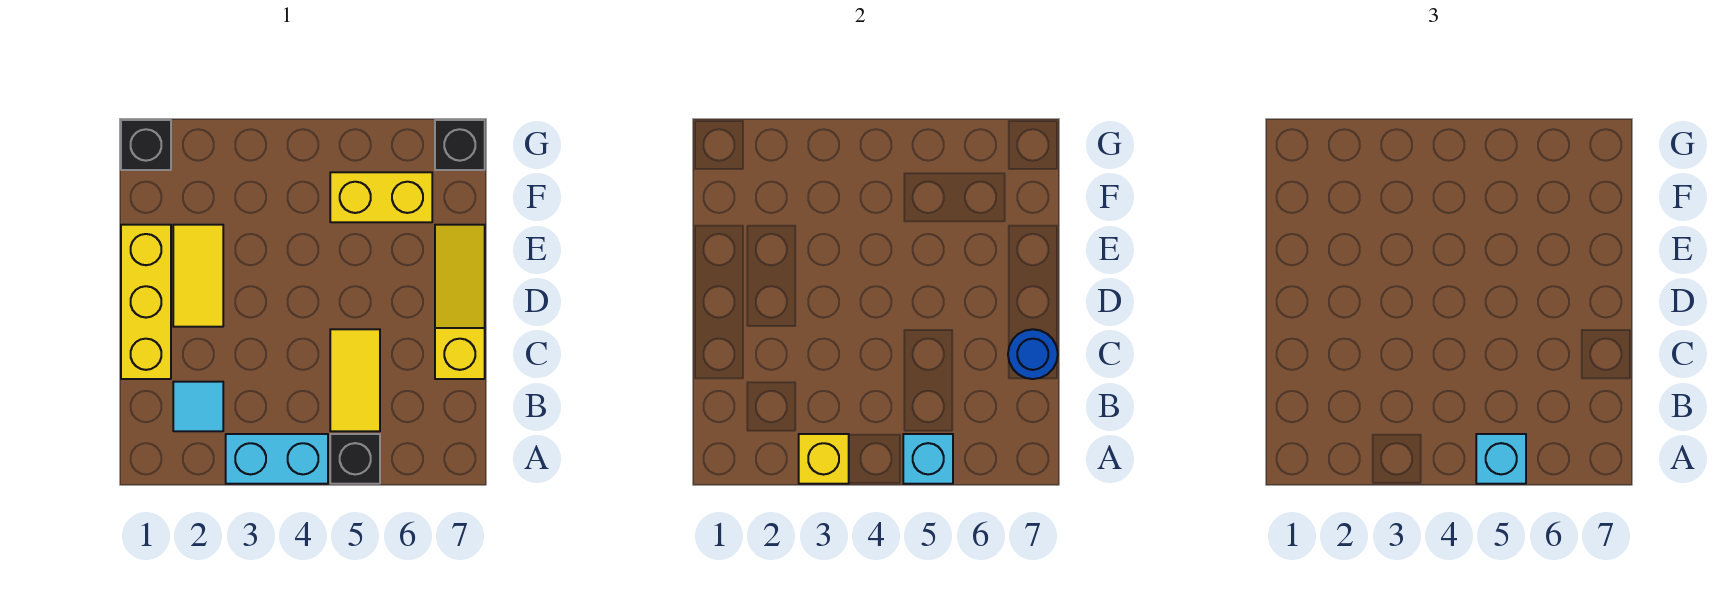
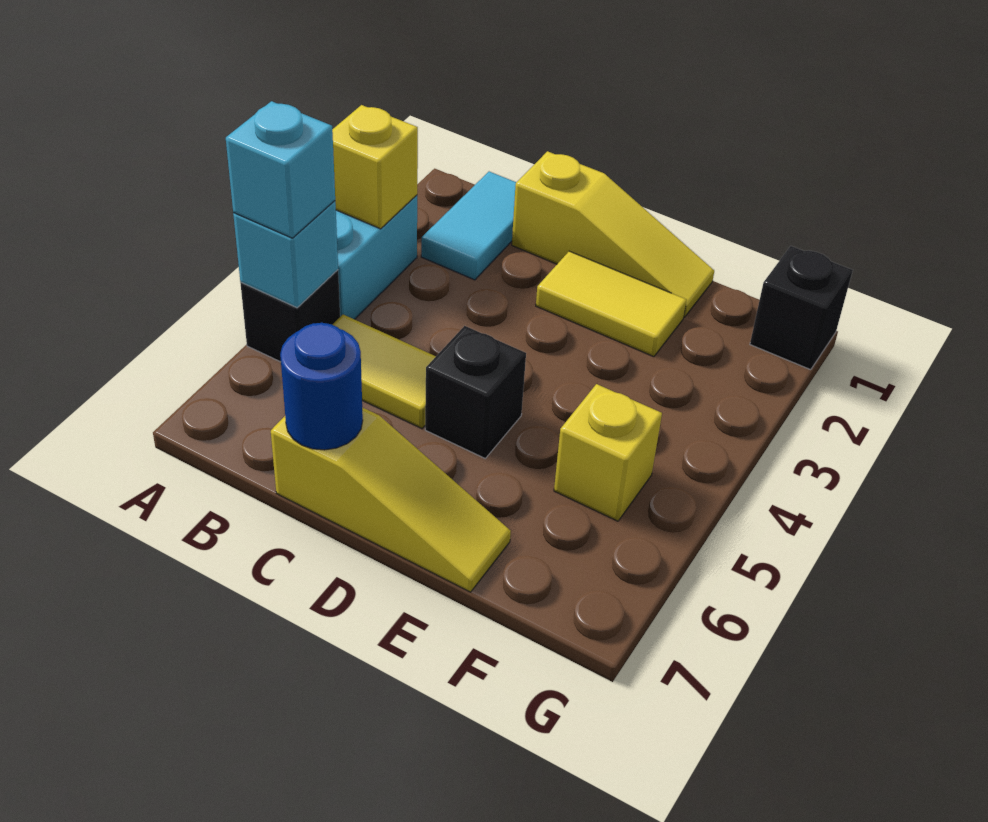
cyan tile B2 level 1 -> cyan tile B1:B2 level 1
yellow brick C1:E1 level 1 -> yellow slope C1:E1 level 1 top C
yellow brick F5:F6 level 1 -> yellow brick F5 level 1
black brick G7 level 1 -> black brick D5 level 1

